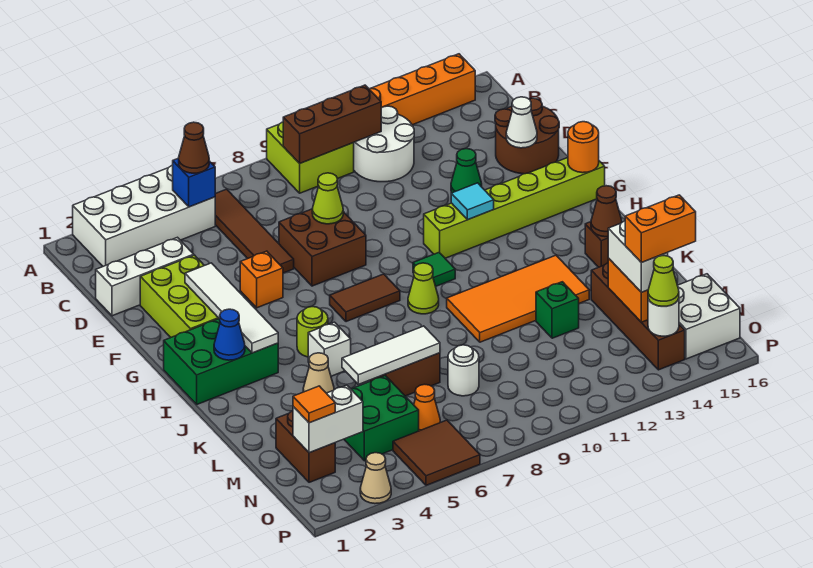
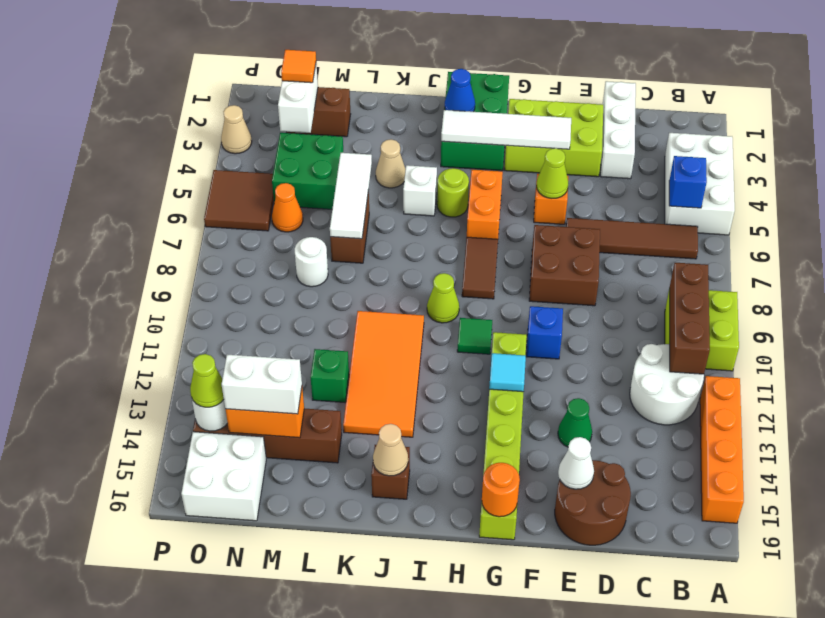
white brick A2:B5 level 1 -> white brick A3:B5 level 1
brown cone B5 level 3 -> none
lime cone E8 level 2 -> lime cone F5 level 2
none -> blue brick F10 level 1
brown cone J15 level 2 -> tan cone J15 level 2
orange brick N14:N15 level 4 -> orange brick H5:H6 level 1

